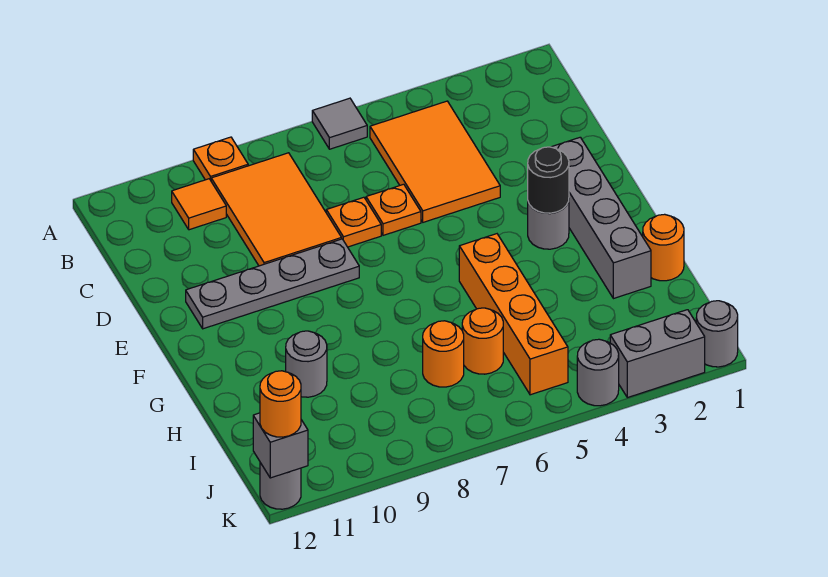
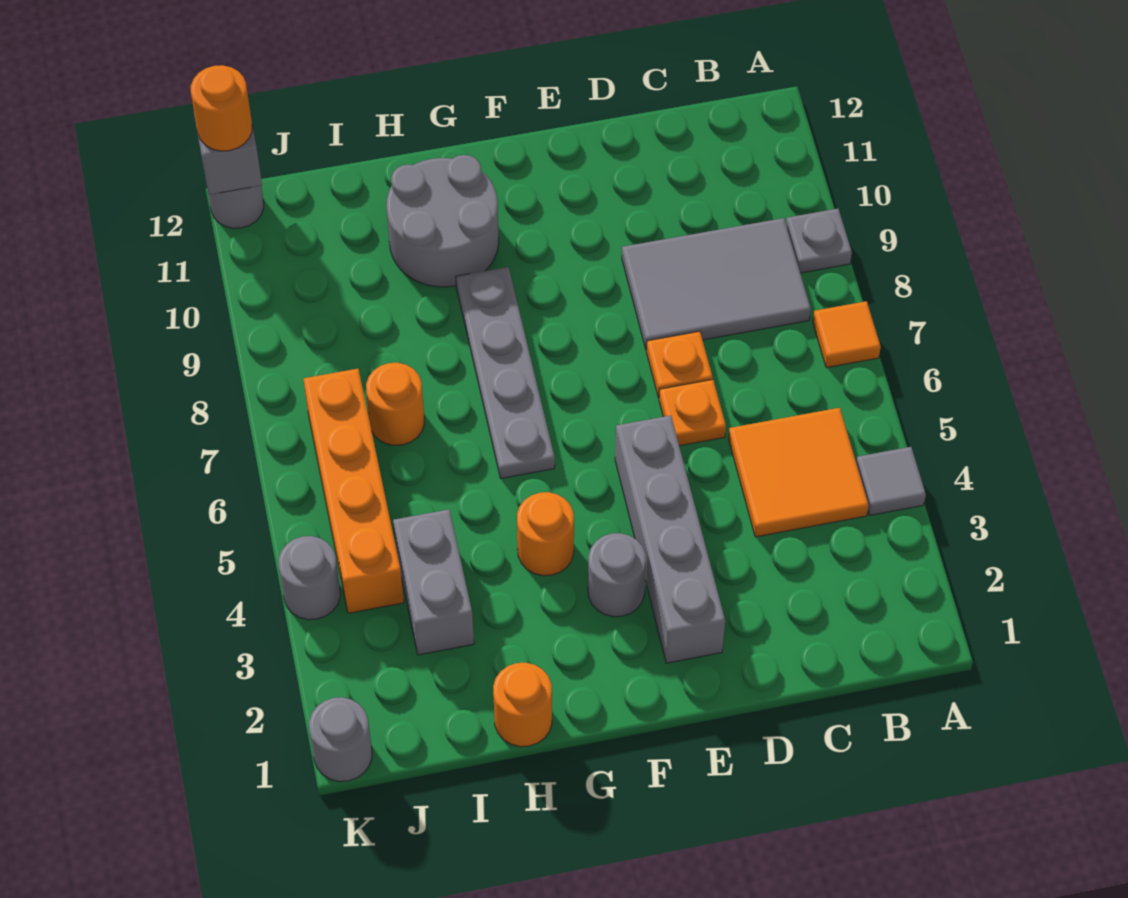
grey tile A6 level 1 -> grey tile A4 level 1
orange plate A9 level 1 -> grey plate A9 level 1
orange tile B4:D5 level 1 -> orange tile B4:C5 level 1
orange tile B8:D9 level 1 -> grey tile B8:D9 level 1
orange tile B10 level 1 -> orange tile A7 level 1
grey brick E2:H2 level 1 -> grey brick E2:E5 level 1
grey plate E8:E11 level 1 -> grey plate G6:G9 level 1
black round brick F3 level 2 -> none
orange brick G5:J5 level 1 -> orange brick J4:J7 level 1
grey round brick H10 level 1 -> grey round brick G10:H11 level 1
orange round brick I6 level 1 -> orange round brick G4 level 1
grey brick K2:K3 level 1 -> grey brick I3:I4 level 1

